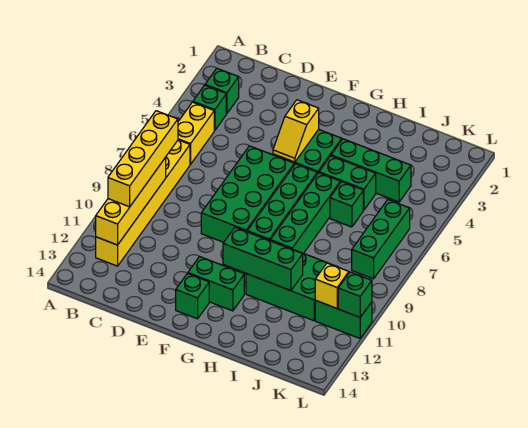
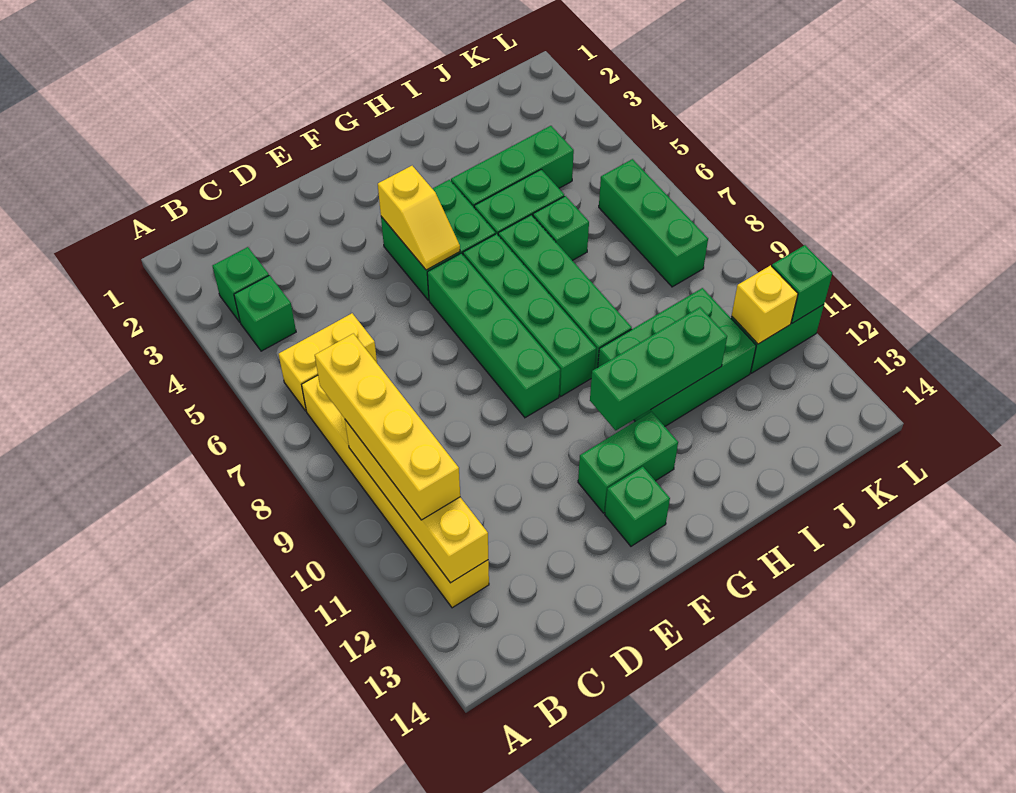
yellow brick B5:B6 level 1 -> yellow brick B6:C6 level 1
green brick E6:F9 level 1 -> green brick F6:F9 level 1

